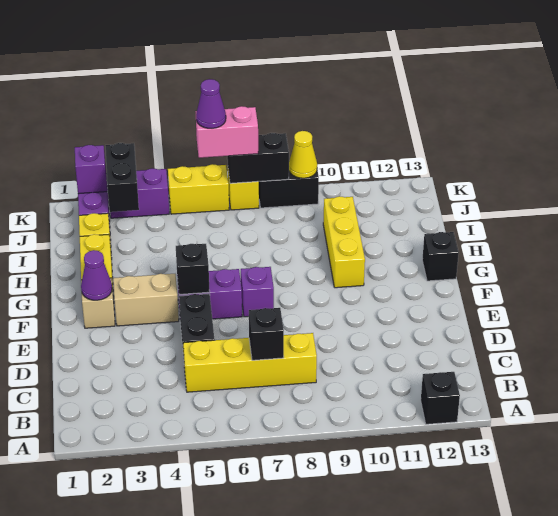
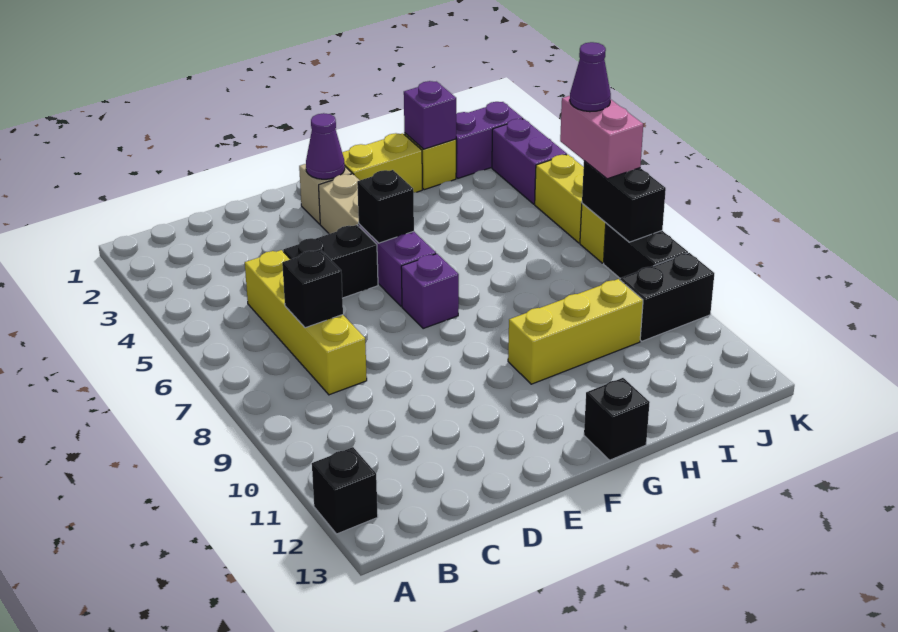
black brick J3:K3 level 2 -> black brick J10:K10 level 1
purple brick K2 level 2 -> purple brick I2 level 2
yellow cone K9 level 2 -> none

